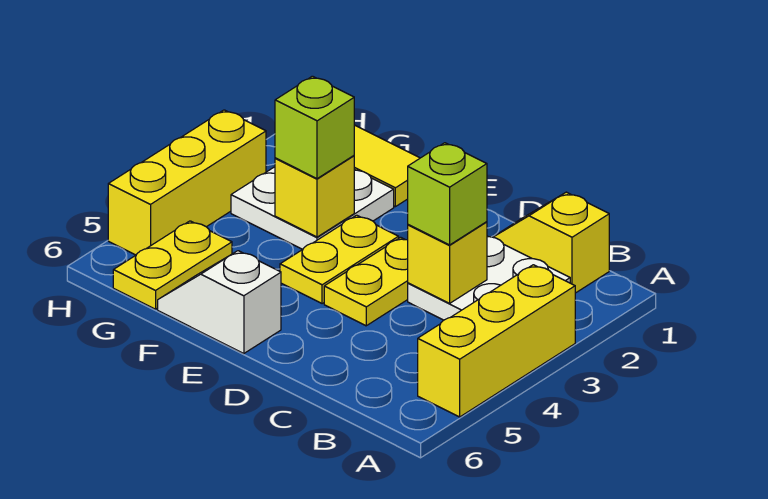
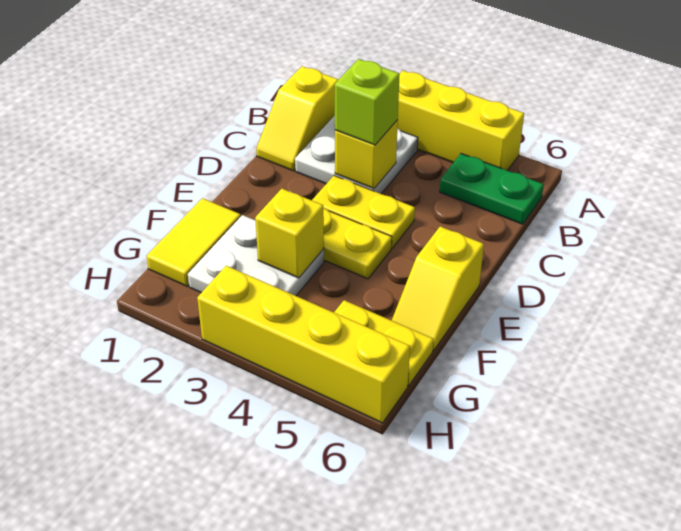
none -> green plate B5:B6 level 1
white slope E6:F6 level 1 top E -> yellow slope E6:F6 level 1 top E
lime brick F3 level 3 -> none
yellow brick H3:H5 level 1 -> yellow brick H3:H6 level 1

